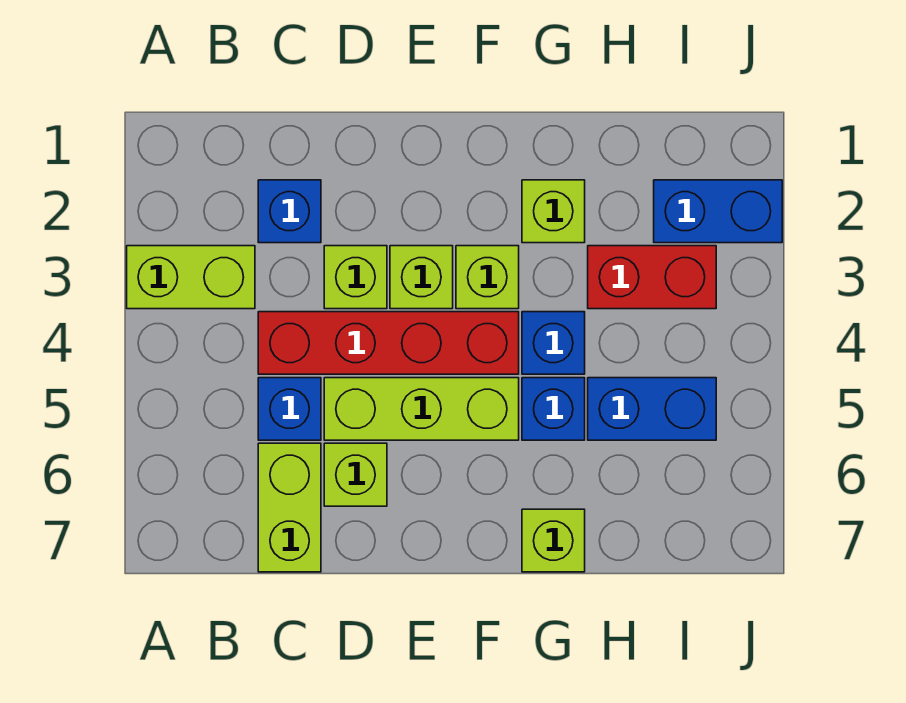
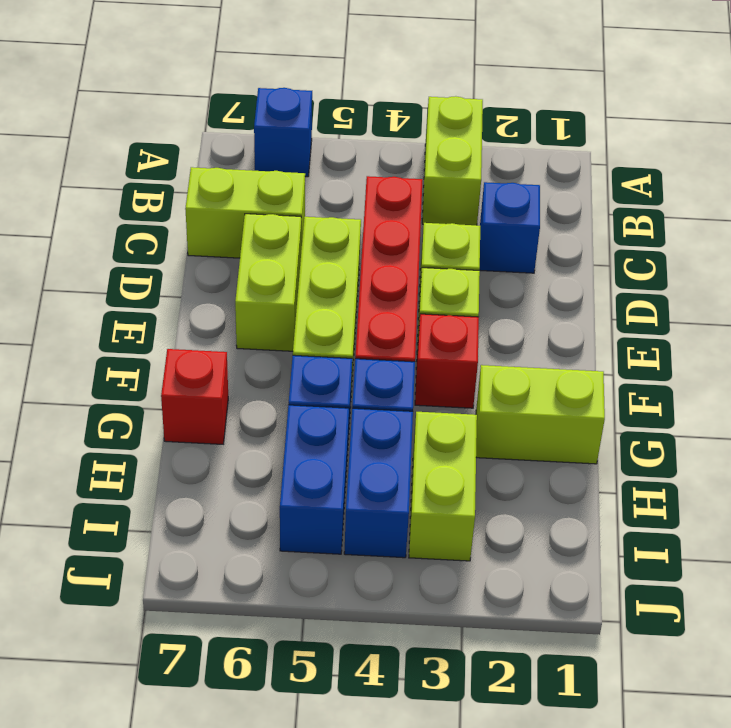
blue brick C5 level 1 -> blue brick A6 level 1
lime brick D6 level 1 -> lime brick D6:E6 level 1
lime brick F3 level 1 -> red brick F3 level 1
lime brick G2 level 1 -> lime brick G1:G2 level 1
lime brick G7 level 1 -> red brick G7 level 1
red brick H3:I3 level 1 -> lime brick H3:I3 level 1
blue brick I2:J2 level 1 -> blue brick H4:I4 level 1

